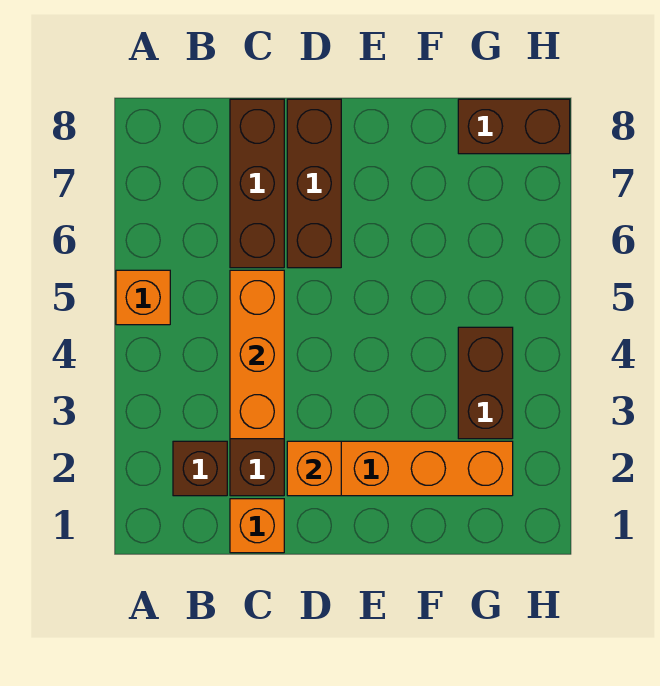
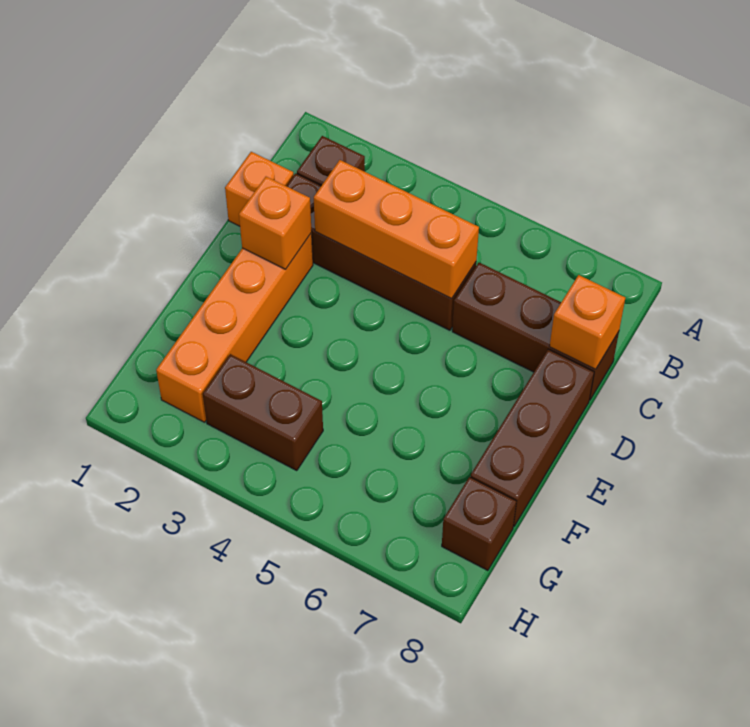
orange brick A5 level 1 -> orange brick C8 level 2
brown brick D6:D8 level 1 -> brown brick D8:F8 level 1
brown brick G8:H8 level 1 -> brown brick G8 level 1

